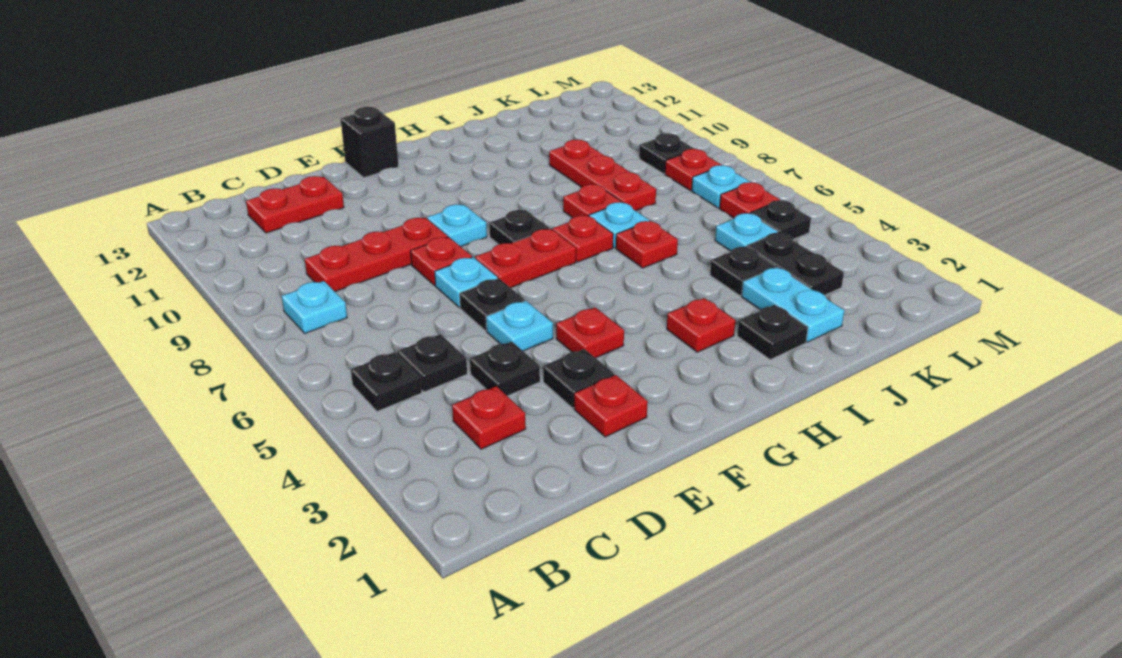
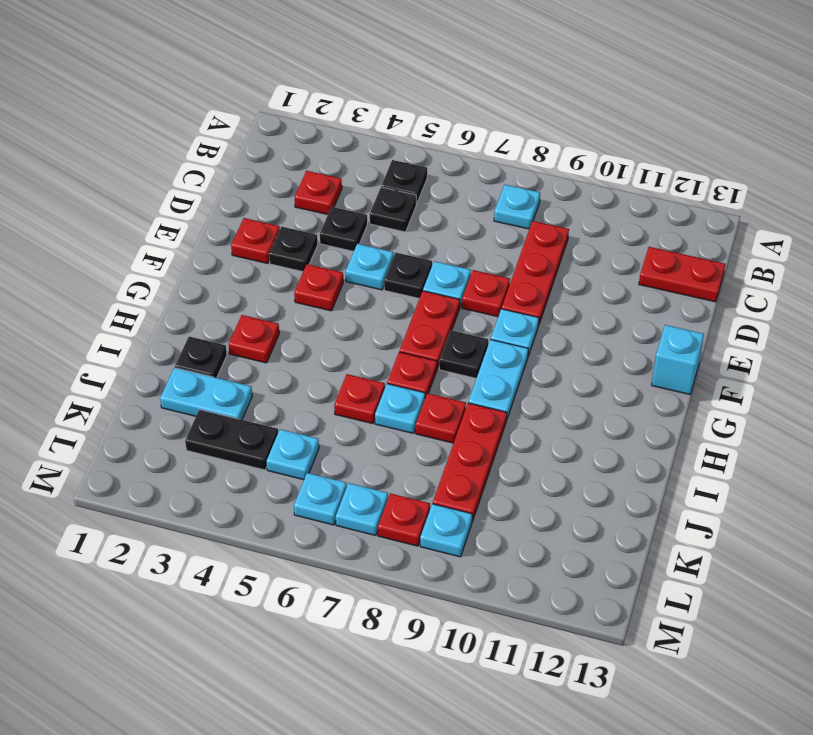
red plate C12:D12 level 1 -> red plate C12:C13 level 1
black brick F13 level 1 -> cyan brick F13 level 1
none -> cyan plate G9:H9 level 1
black plate J4 level 1 -> none
red plate J8:J10 level 1 -> red plate I9:K9 level 1
black plate L5 level 1 -> none
red plate L6 level 1 -> cyan plate L6 level 1
black plate L9 level 1 -> cyan plate L9 level 1

